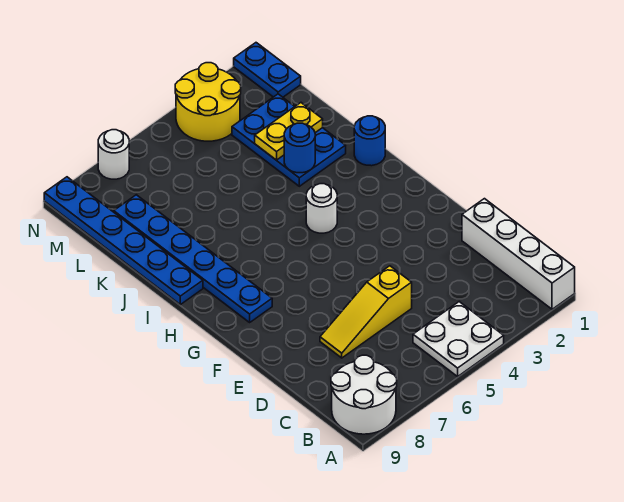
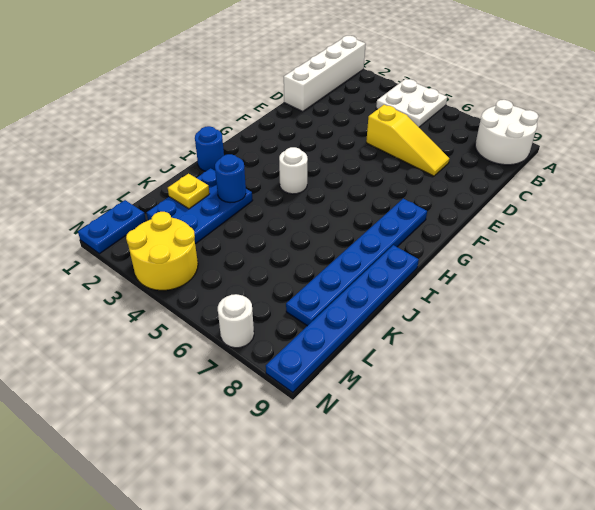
yellow plate K2:K3 level 2 -> yellow plate K2 level 2

